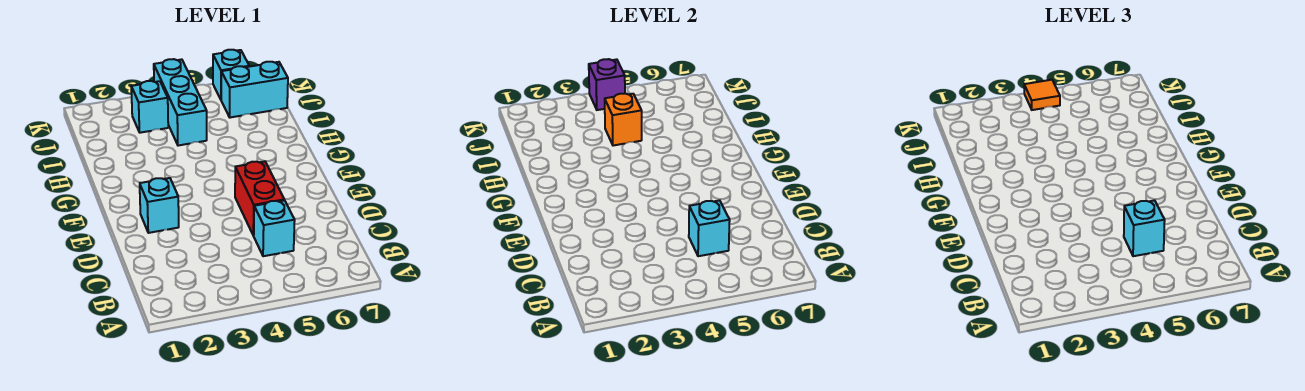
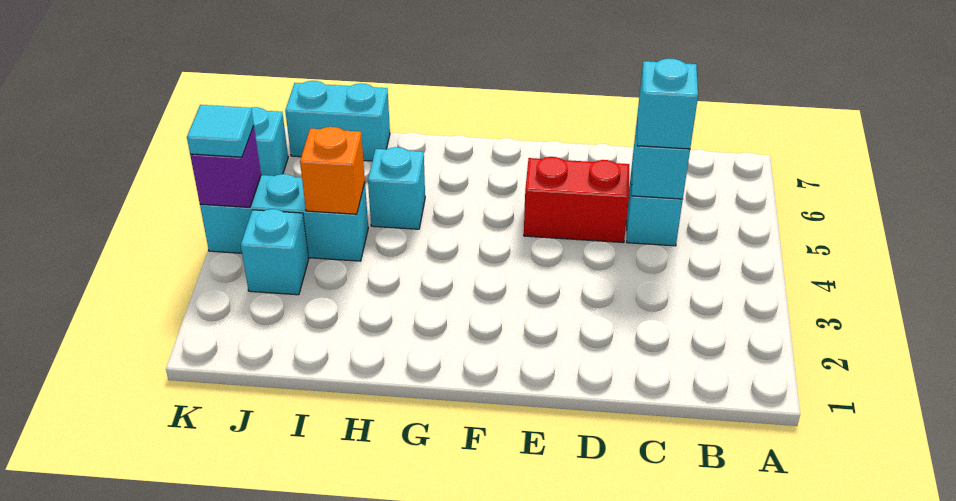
cyan brick E2 level 1 -> cyan brick H5 level 1
cyan brick J6:J7 level 1 -> cyan brick I7:J7 level 1
orange tile K4 level 3 -> cyan tile K4 level 3

